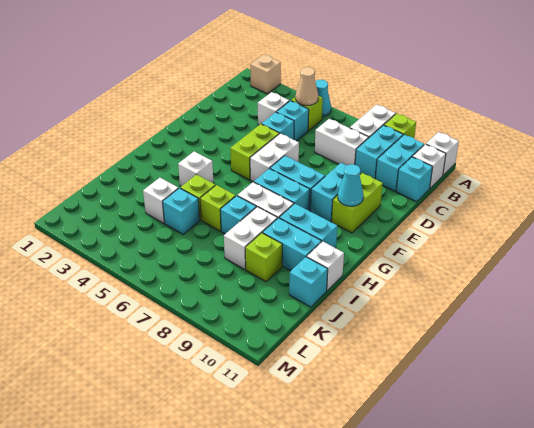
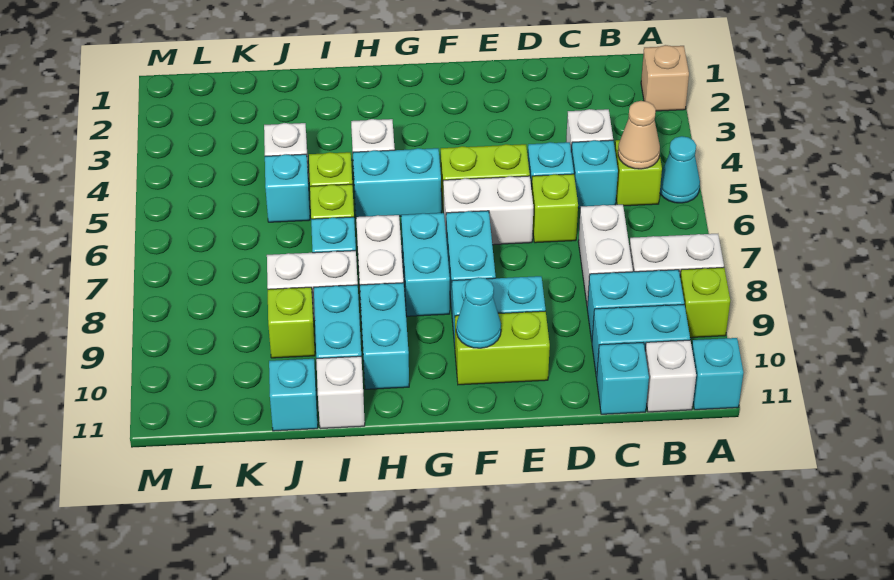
white brick A11 level 1 -> cyan brick A11 level 1
none -> lime brick D6 level 1
none -> cyan brick G5:H5 level 1

